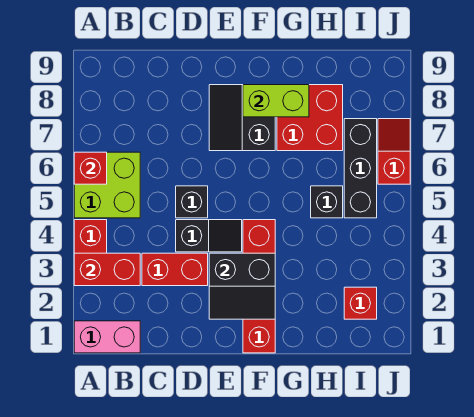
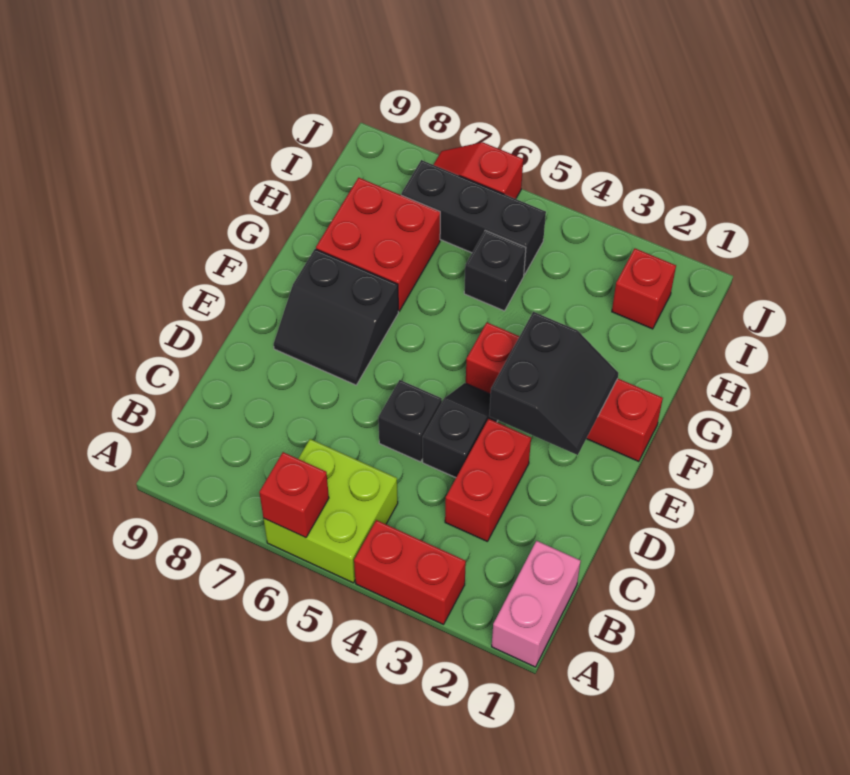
red brick A3:B3 level 2 -> none
lime brick F8:G8 level 2 -> none

